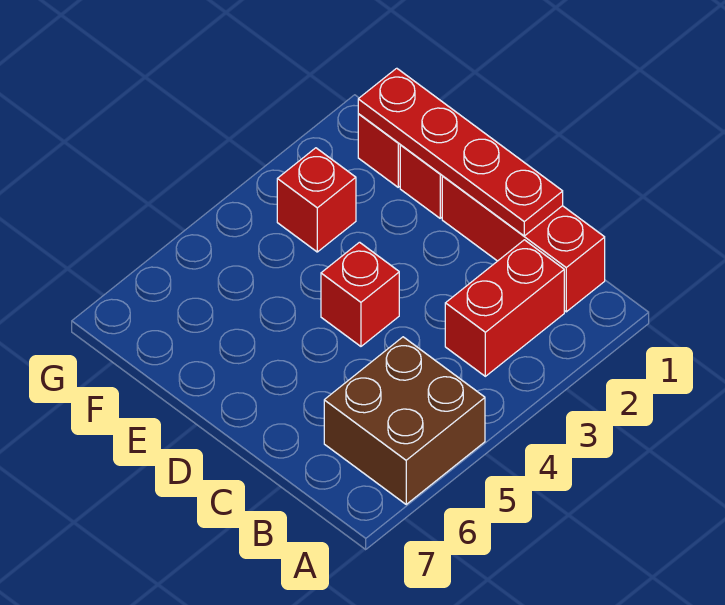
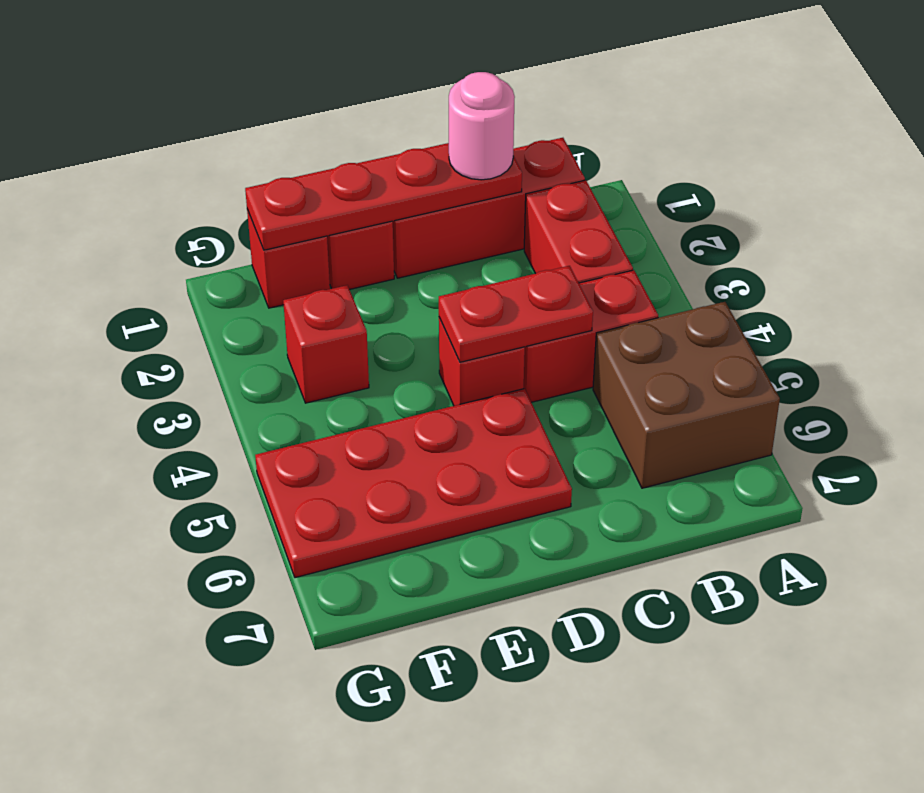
none -> red brick B4:C4 level 1
none -> pink round brick C1 level 3
none -> red plate C4:D4 level 2
none -> red plate D5:G6 level 1

